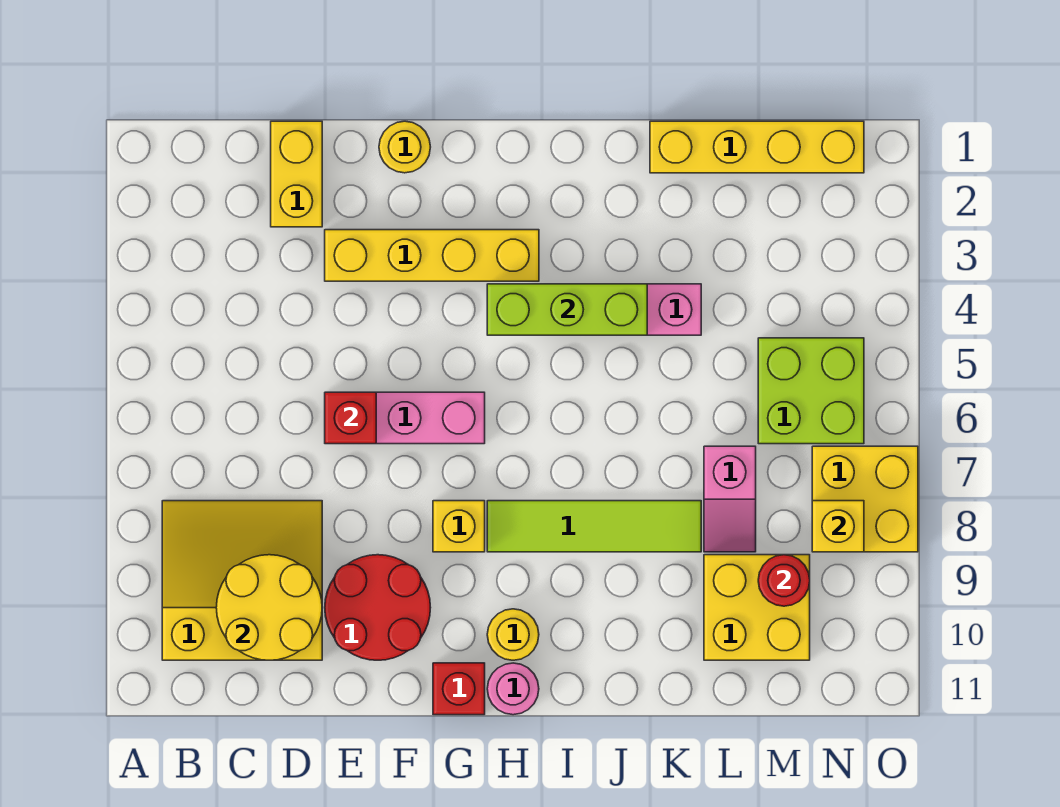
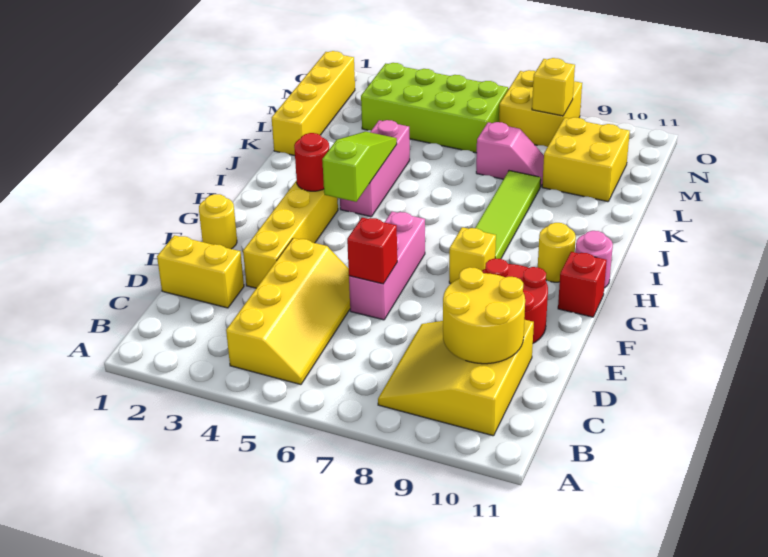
none -> yellow slope B4:E5 level 1 top 4
lime brick H4:J4 level 2 -> lime slope H4:J4 level 2 top H
lime brick M5:N6 level 1 -> lime brick M3:N6 level 1
red round brick M9 level 2 -> red round brick H3 level 2

